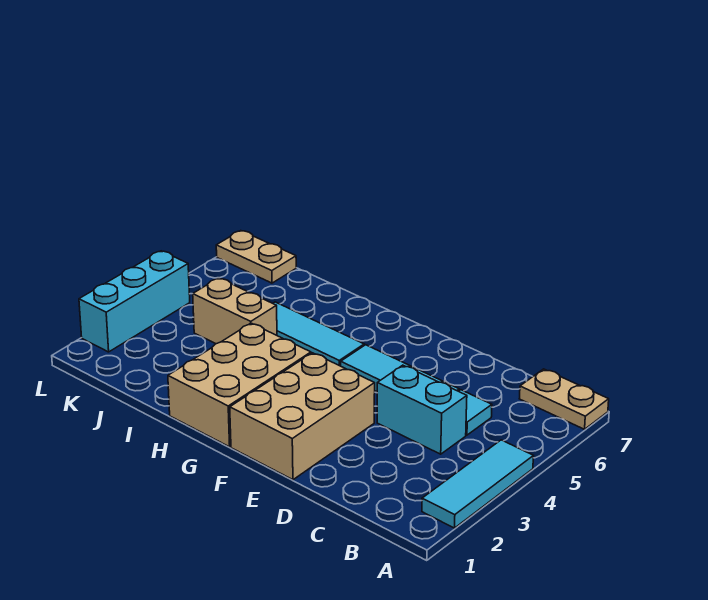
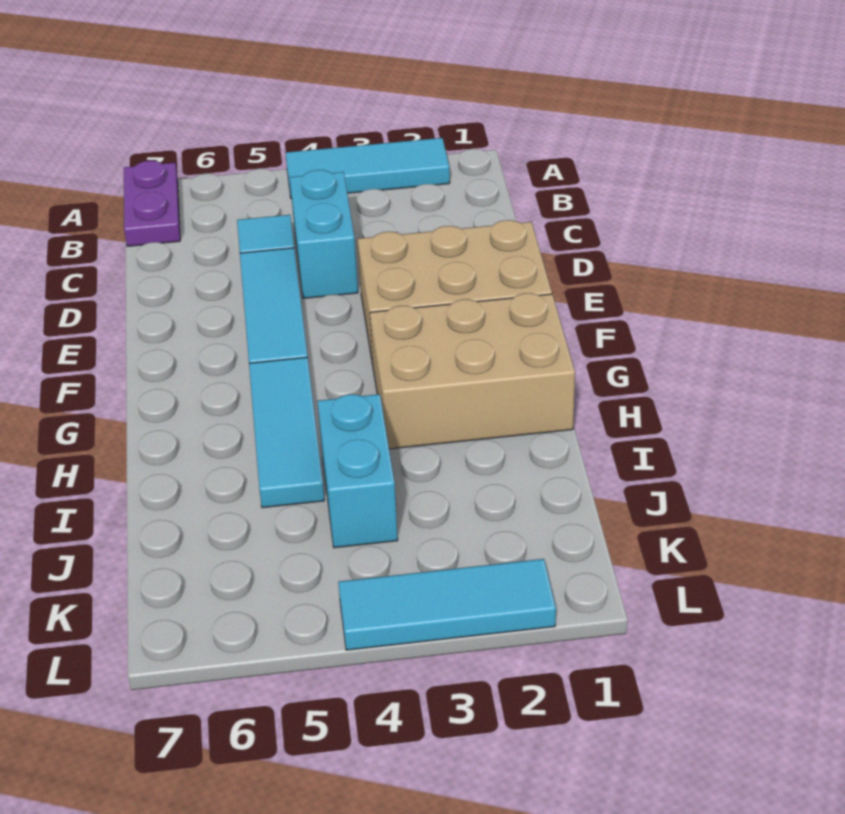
tan plate A7:B7 level 1 -> purple plate A7:B7 level 1
tan brick I4:J4 level 1 -> cyan brick I4:J4 level 1
tan plate K7:L7 level 1 -> none
cyan brick L2:L4 level 1 -> cyan tile L2:L4 level 1

